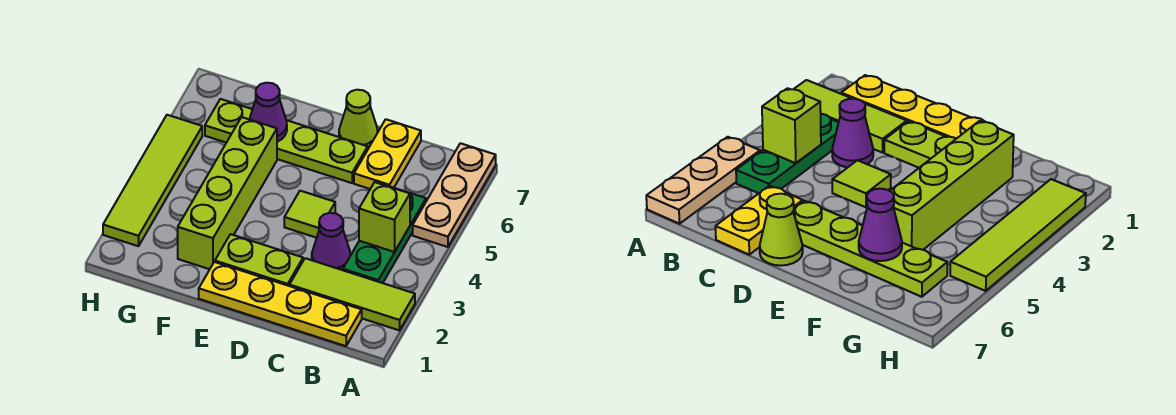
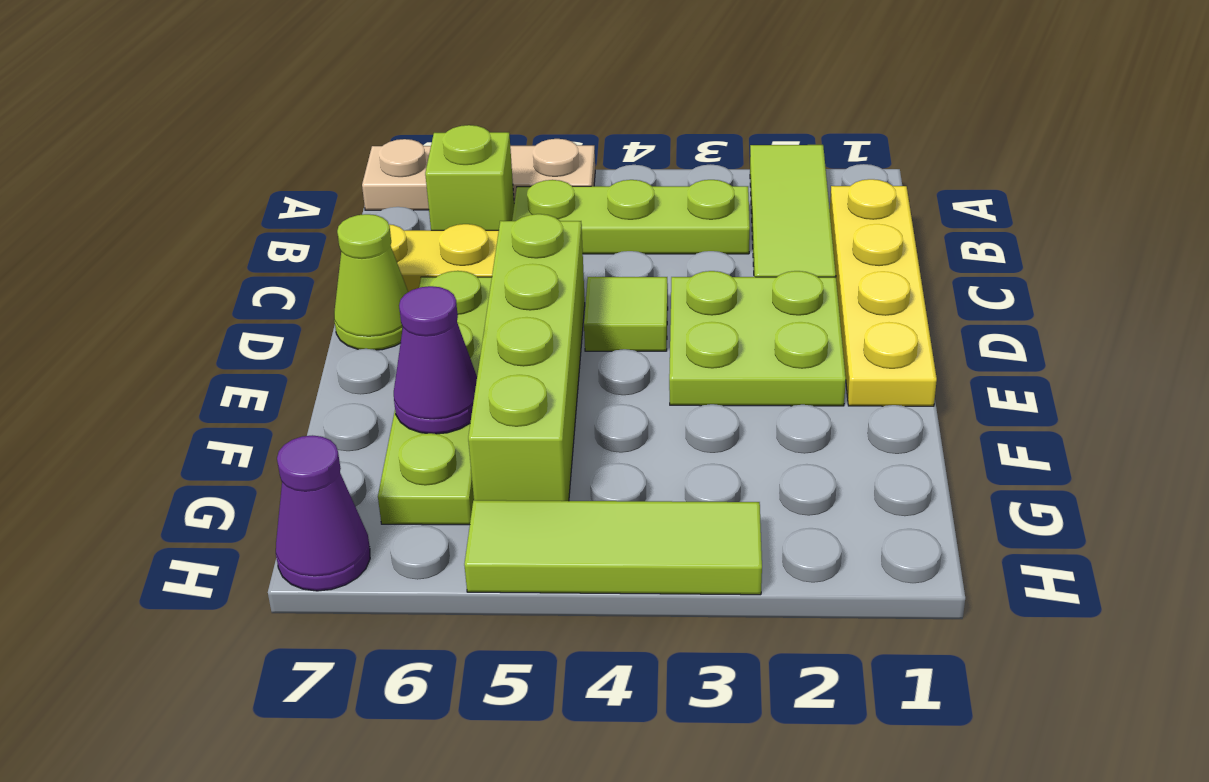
green plate B3:B5 level 1 -> lime plate B3:B5 level 1
lime brick B4 level 2 -> lime brick B6 level 1
purple cone C3 level 1 -> purple cone H7 level 1
lime plate D2:E2 level 1 -> lime plate D2:E3 level 1
lime brick F2:F5 level 1 -> lime brick D5:G5 level 1
lime tile H2:H5 level 1 -> lime tile H3:H5 level 1

